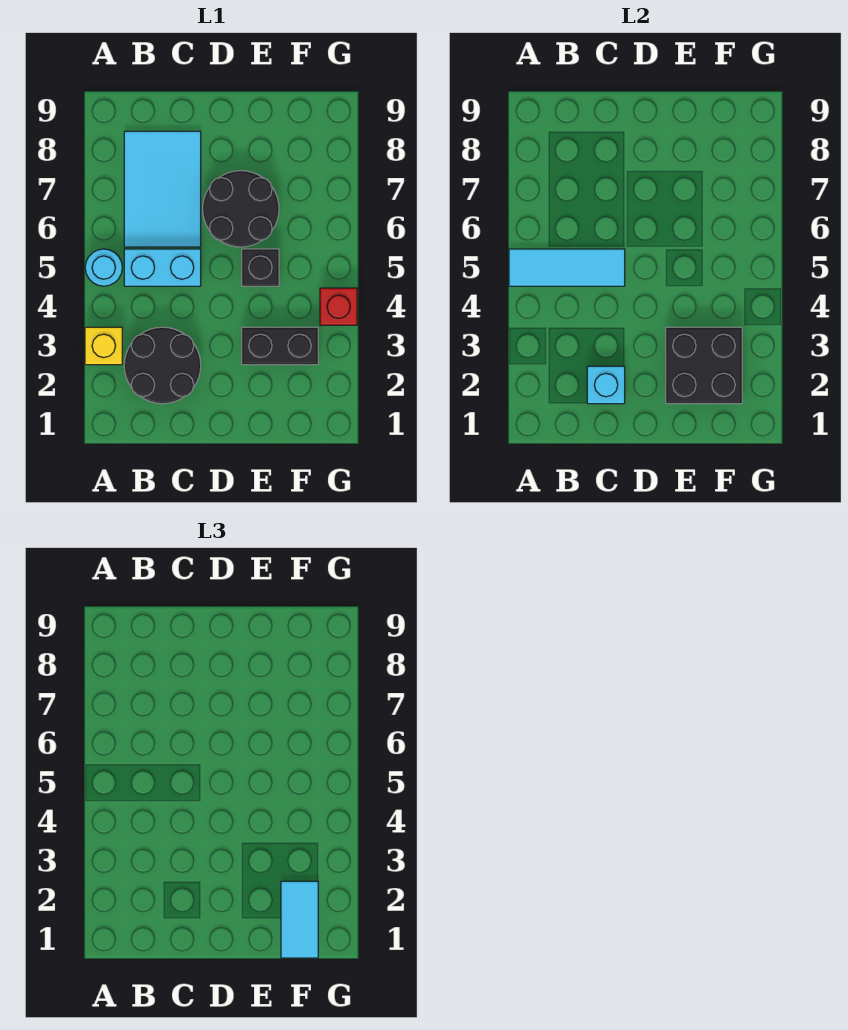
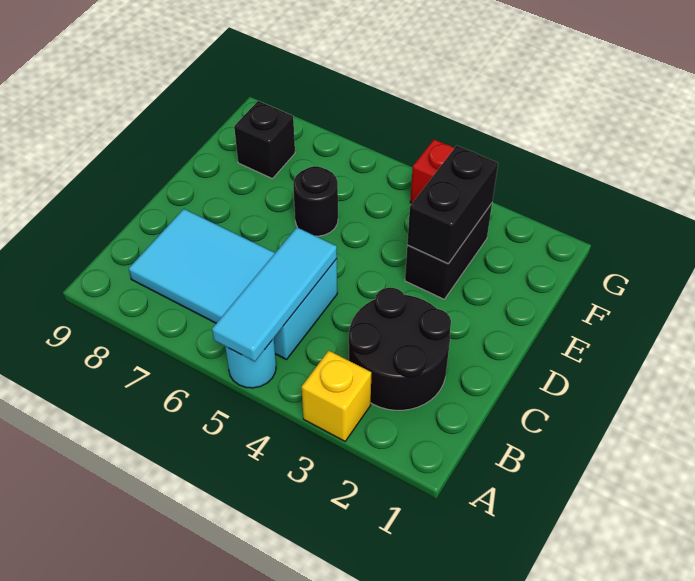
cyan brick C2 level 2 -> none
black round brick D6:E7 level 1 -> black round brick E6 level 1
black brick E2:F3 level 2 -> black brick E3:F3 level 2
black brick E5 level 1 -> black brick F8 level 1
cyan tile F1:F2 level 3 -> none

